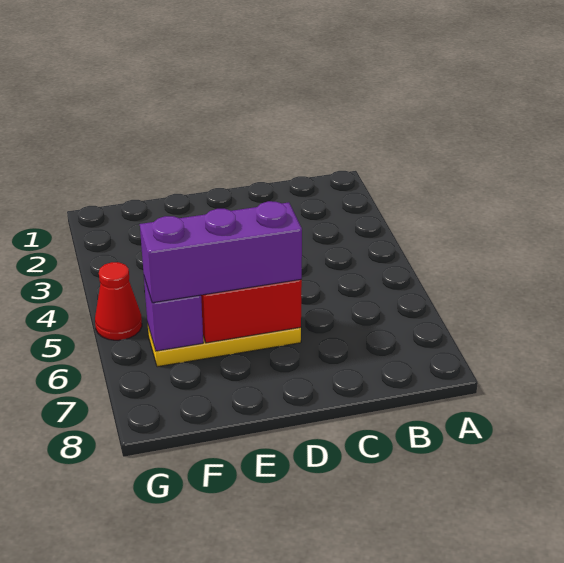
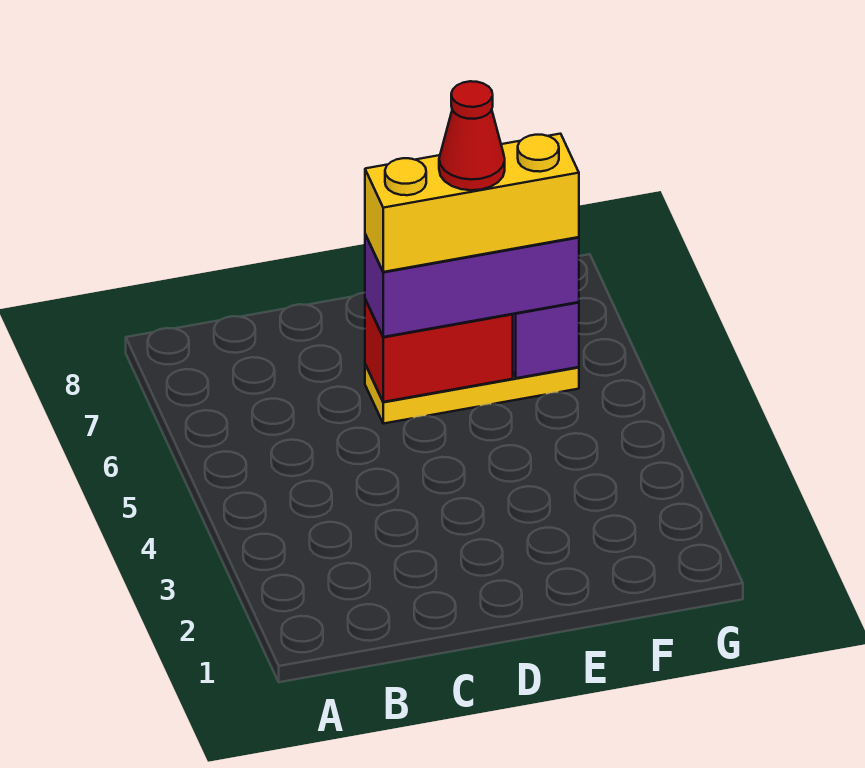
none -> yellow brick D6:F6 level 4
red cone G5 level 1 -> red cone E6 level 5

